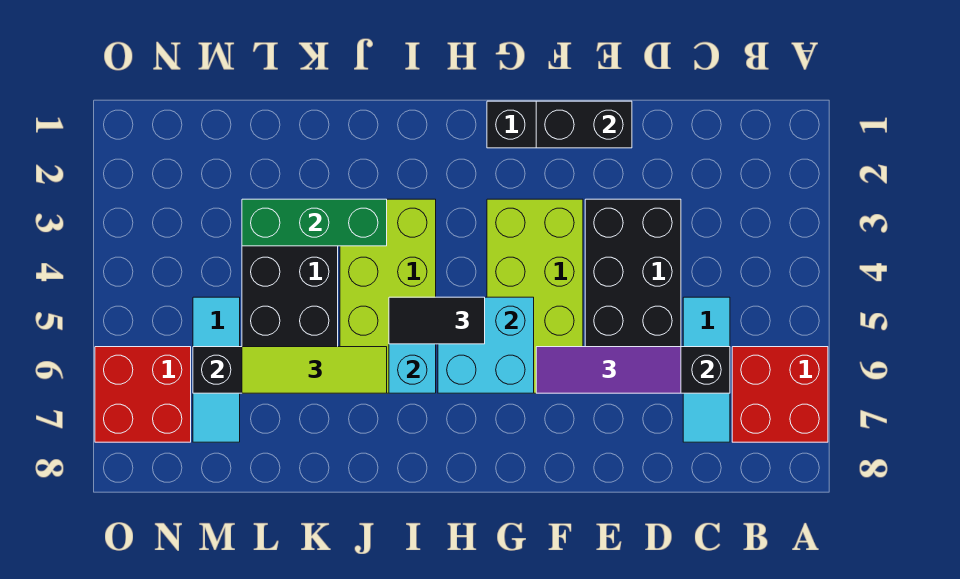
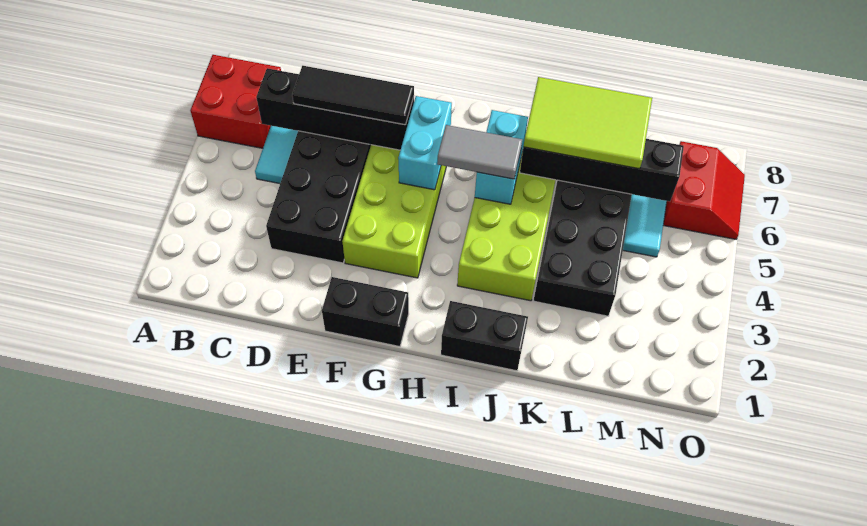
purple tile D6:F6 level 3 -> black tile D6:F6 level 3
black brick E1:F1 level 2 -> black brick I1:J1 level 1
cyan brick G5:H6 level 2 -> cyan brick G5:G6 level 2
black tile H5:I5 level 3 -> grey tile H5:I5 level 3
green brick J3:L3 level 2 -> none
lime tile J6:L6 level 3 -> lime tile J6:L7 level 3
red brick N6:O7 level 1 -> red slope N6:O7 level 1 top N

